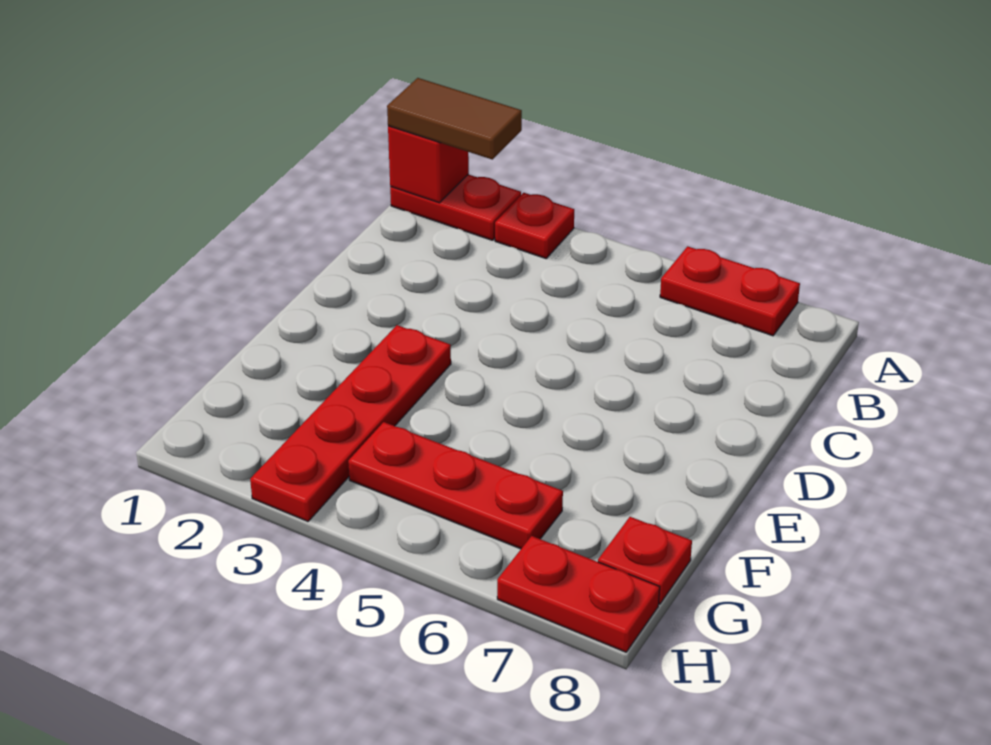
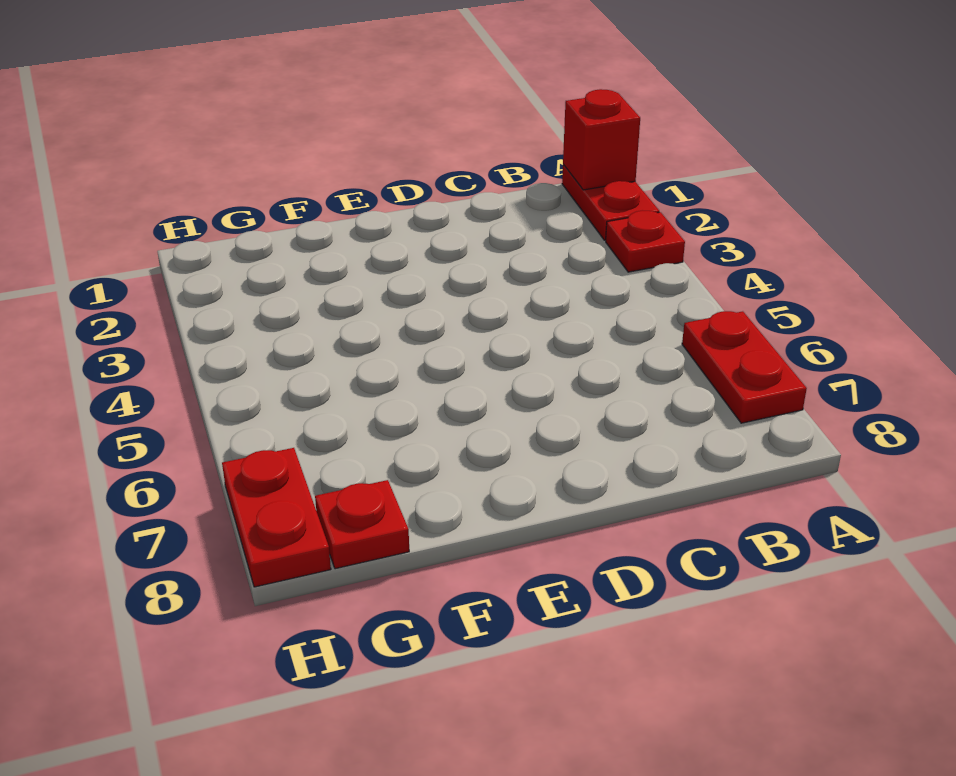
brown tile A1:A2 level 3 -> none
red plate E3:H3 level 1 -> none
red plate G4:G6 level 1 -> none

